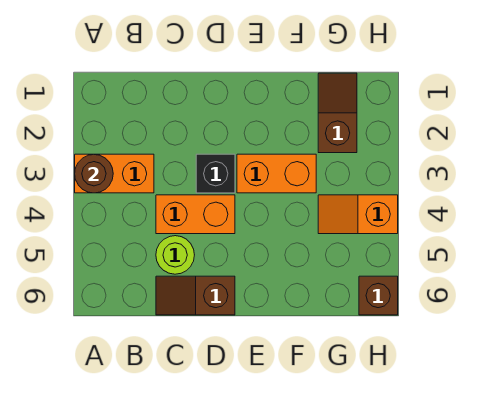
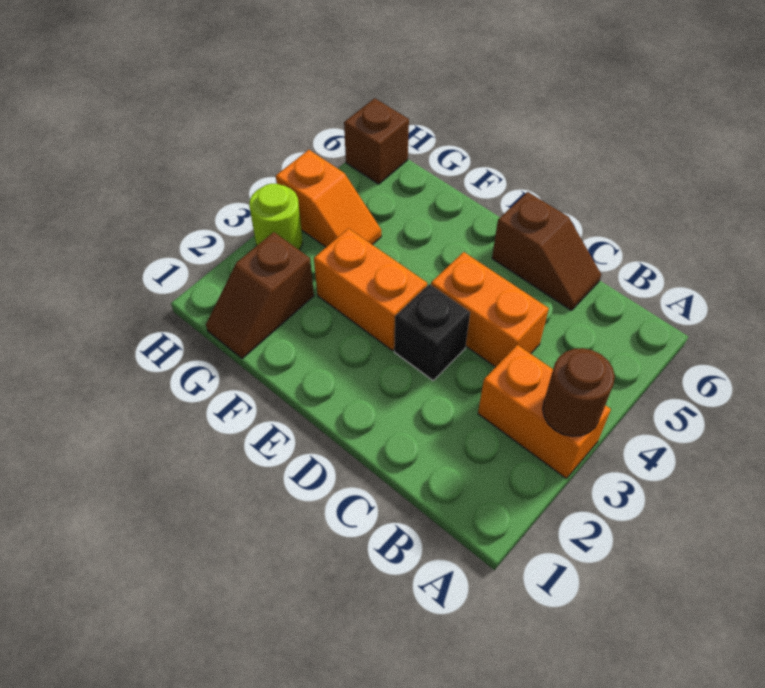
lime round brick C5 level 1 -> lime round brick H3 level 1

